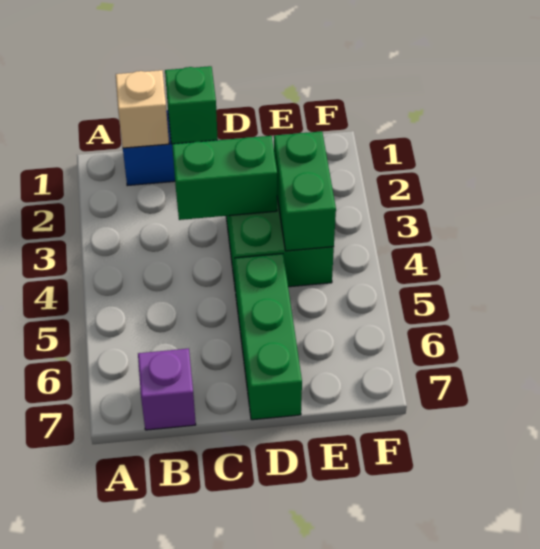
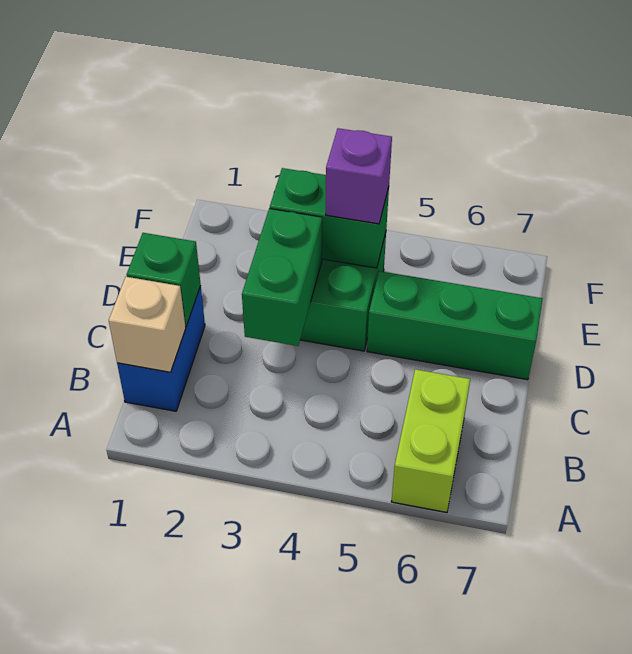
none -> lime brick A6:B6 level 1
purple brick B7 level 1 -> purple brick E4 level 3

